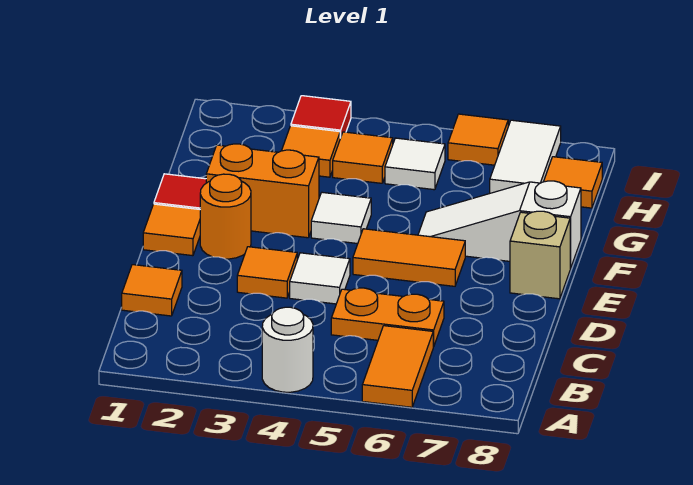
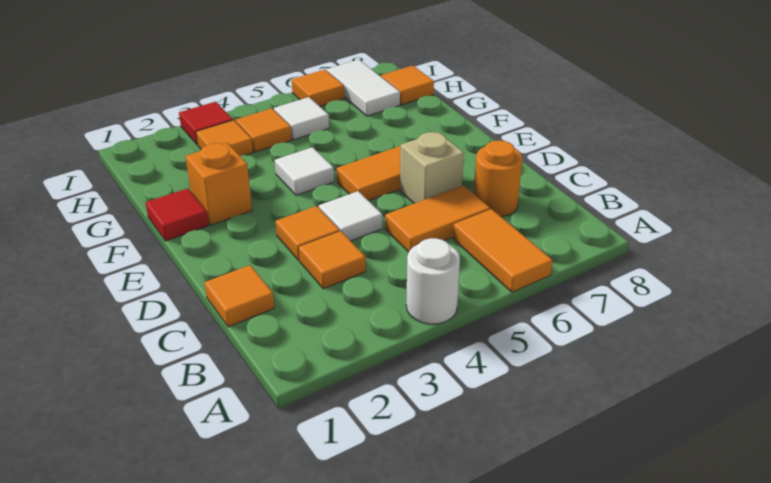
orange plate C5:C6 level 1 -> orange tile C5:C6 level 1
orange tile E1 level 1 -> orange tile C3 level 1
orange round brick E2 level 1 -> orange round brick C7 level 1
tan brick E8 level 1 -> tan brick D6 level 1
orange brick F2:F3 level 1 -> orange brick F2 level 1
white slope F6:F8 level 1 top 8 -> none

